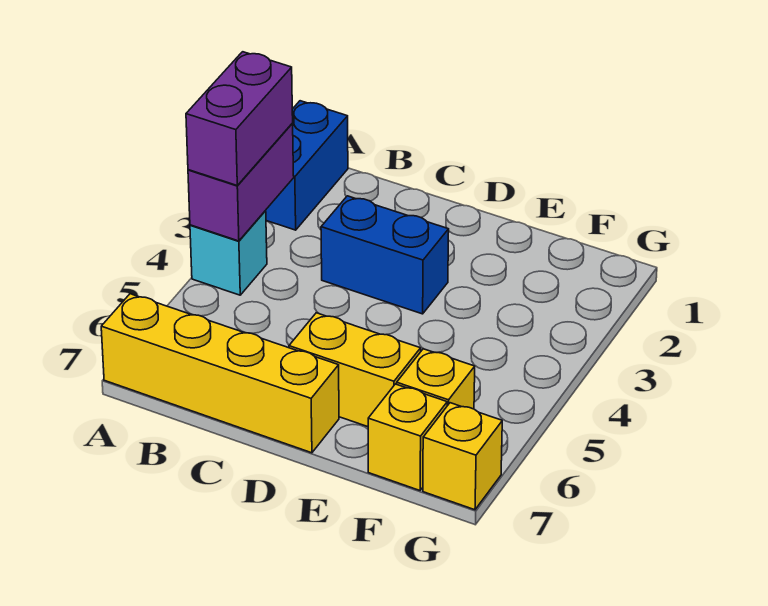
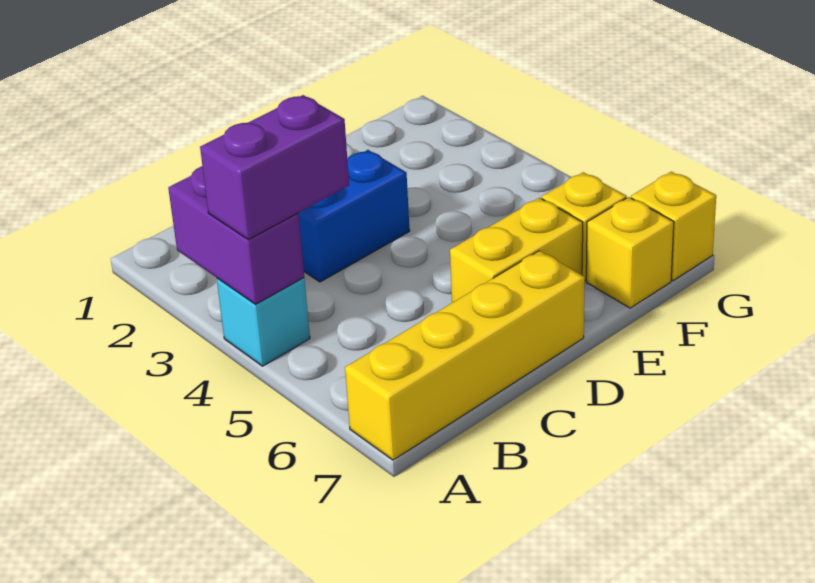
blue brick A1:A2 level 1 -> none
purple brick A3:A4 level 3 -> purple brick A4:B4 level 3

